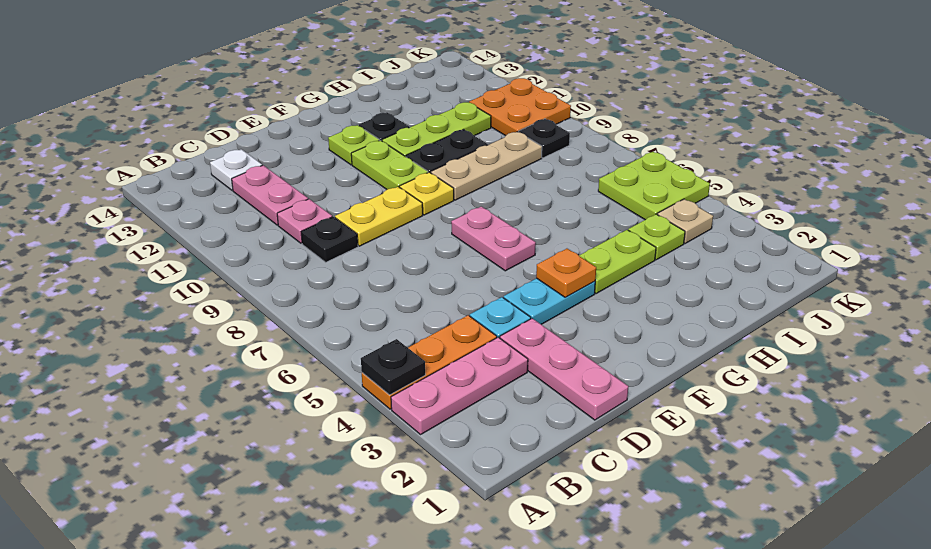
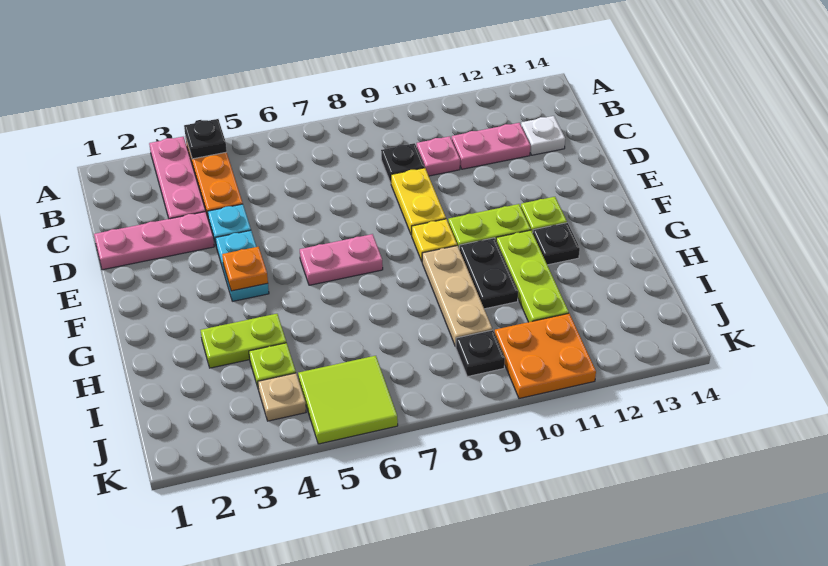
lime plate G4:H4 level 1 -> lime plate H3:H4 level 1
lime plate J5:K6 level 1 -> lime tile J5:K6 level 1

